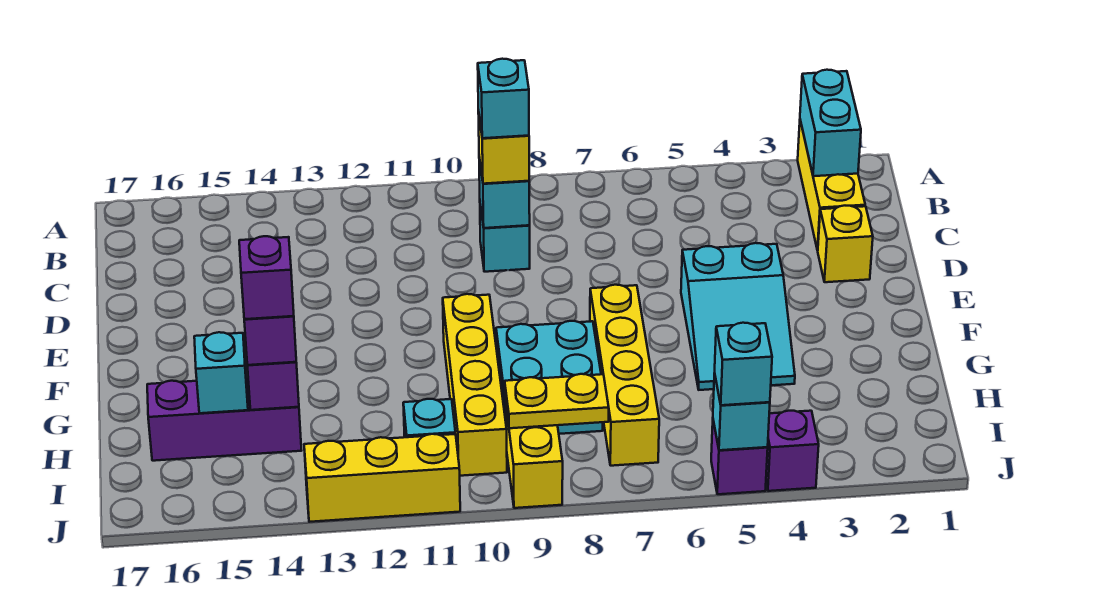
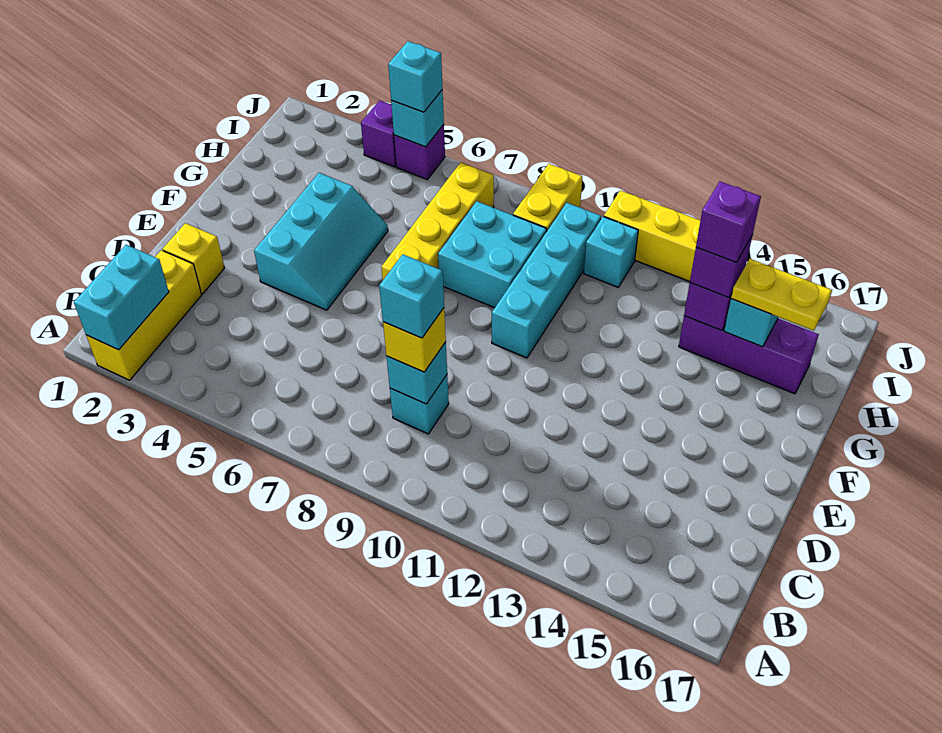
cyan slope E4:G5 level 1 top E -> cyan slope E4:G5 level 1 top 4
yellow brick F10:I10 level 1 -> cyan brick F10:I10 level 1
yellow plate I8:I9 level 2 -> yellow plate H15:H16 level 3

